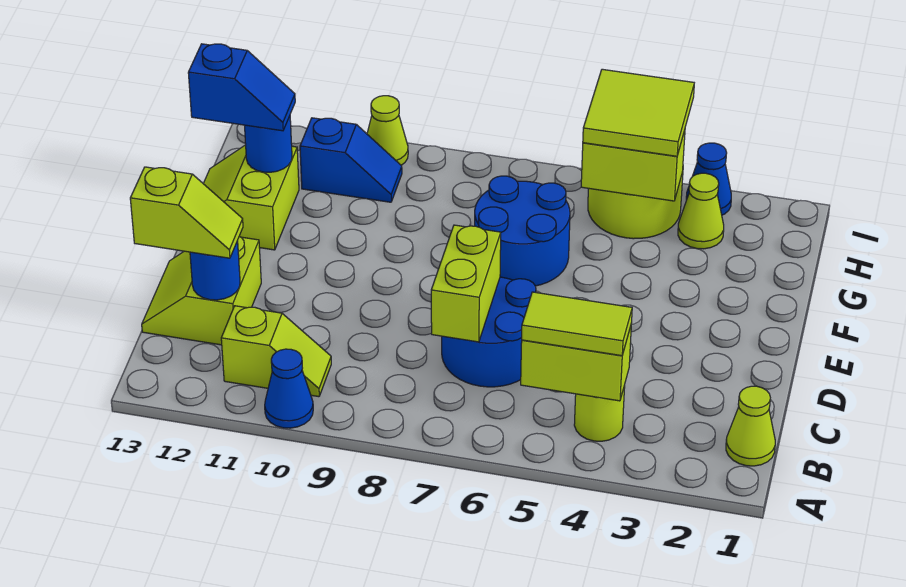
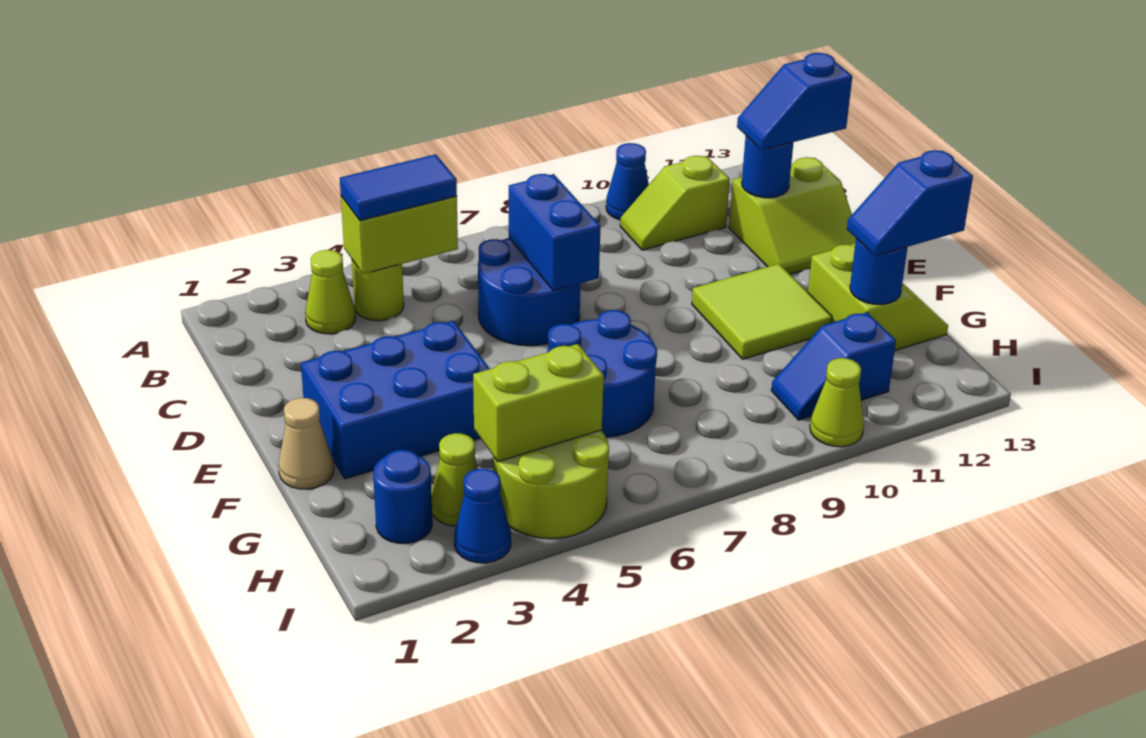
lime cone B1 level 1 -> lime cone B3 level 1
lime tile B4:B5 level 3 -> blue tile B4:B5 level 3
lime brick C7:D7 level 2 -> blue brick C7:D7 level 2
lime slope C12:D13 level 1 top 12 -> lime slope C12:D13 level 1 top C
lime slope C12:C13 level 3 top 13 -> blue slope C12:C13 level 3 top 13
none -> blue brick E2:F4 level 1
none -> tan cone F1 level 1
none -> blue round brick H2 level 1
lime tile H4:I5 level 3 -> lime tile E10:F11 level 1

